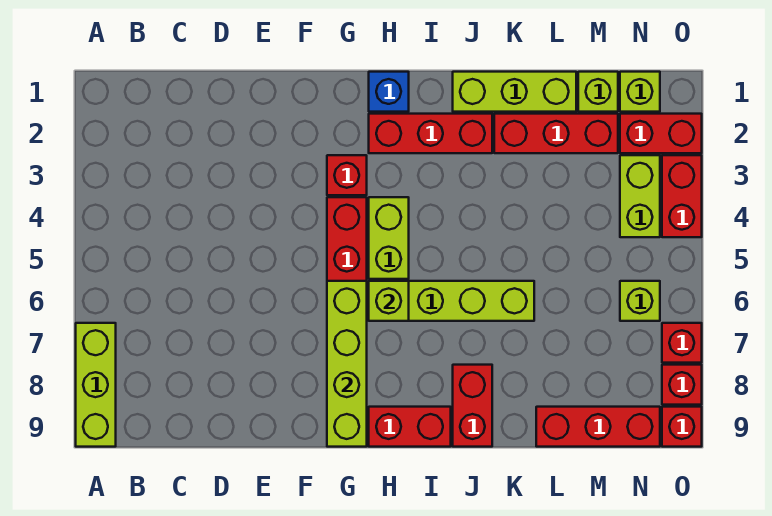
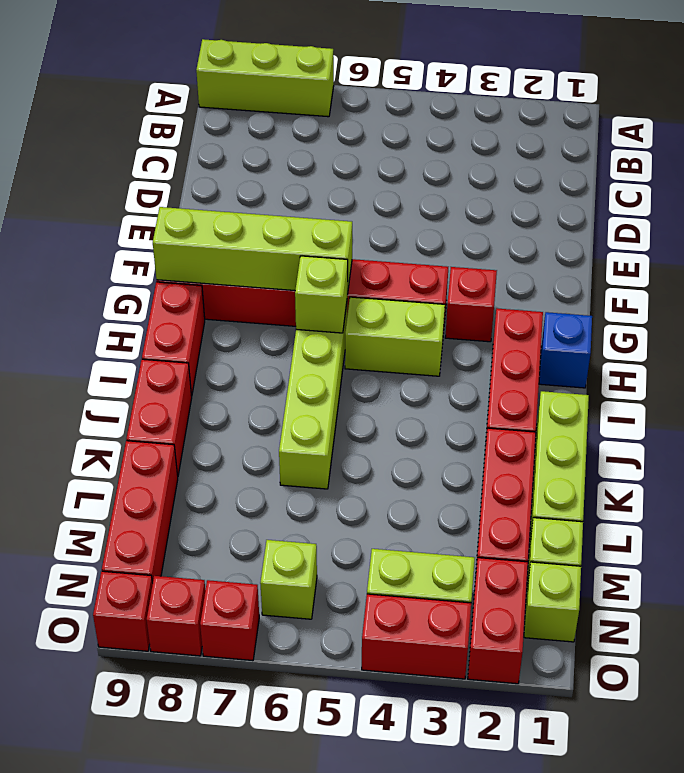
red brick J8:J9 level 1 -> red brick J9:K9 level 1

